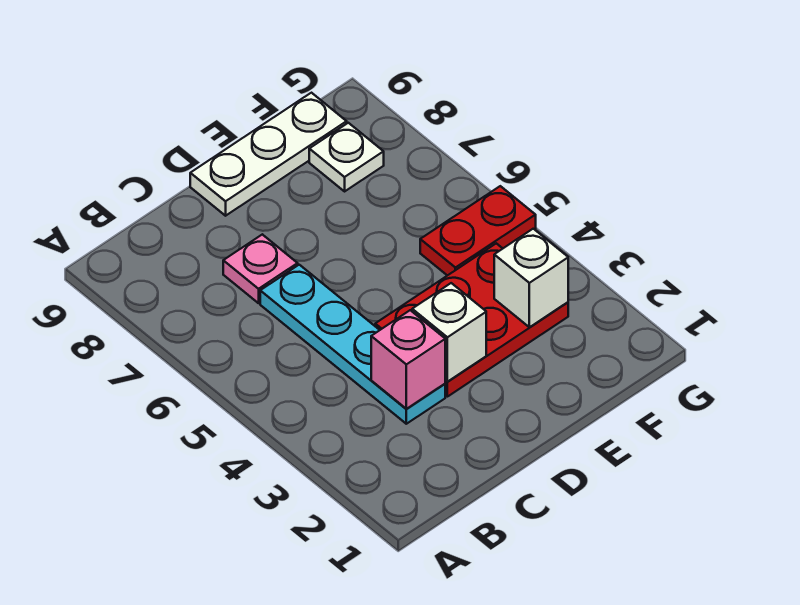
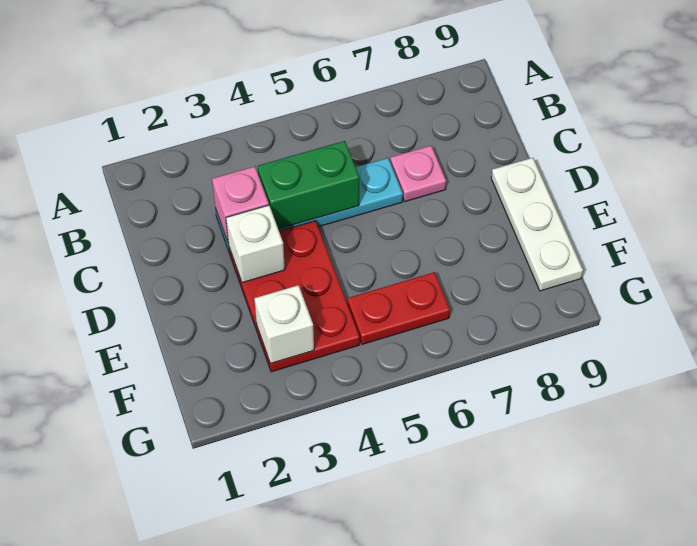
none -> green brick C4:C5 level 2
red plate F5:G5 level 1 -> red plate F5:F6 level 1
white plate F8 level 1 -> none

